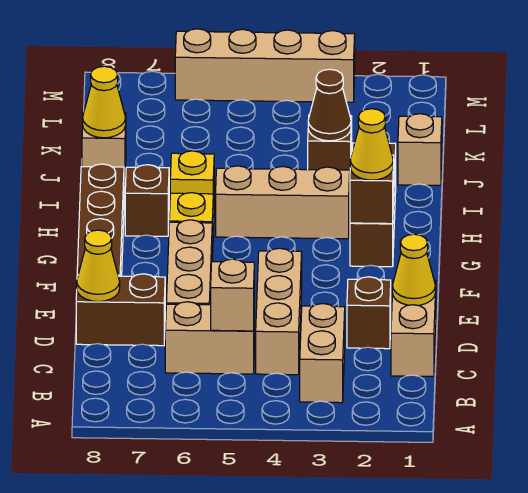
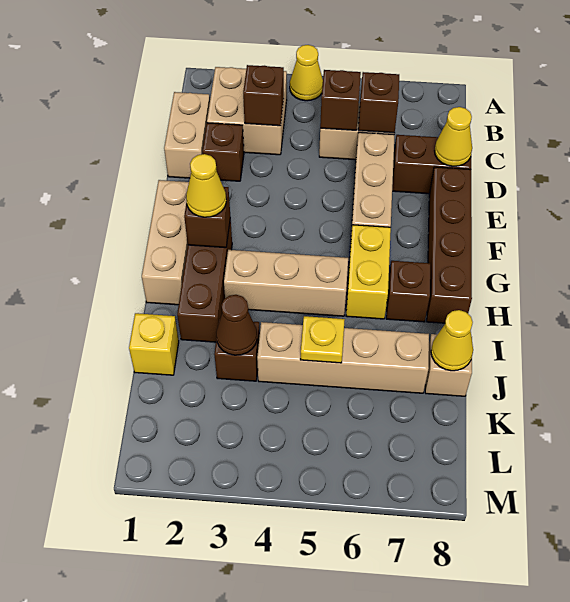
tan brick B3:C3 level 1 -> tan brick B2:C3 level 1
none -> brown brick C3 level 2
tan brick C4:E4 level 1 -> tan brick F1:H1 level 1
tan brick C5 level 2 -> brown brick C5 level 2
none -> brown brick C6 level 2
yellow cone D1 level 2 -> yellow cone A4 level 1
yellow plate H6 level 2 -> yellow plate J5 level 2
tan brick J1 level 1 -> yellow brick J1 level 1
tan brick M3:M6 level 1 -> tan brick J4:J7 level 1

